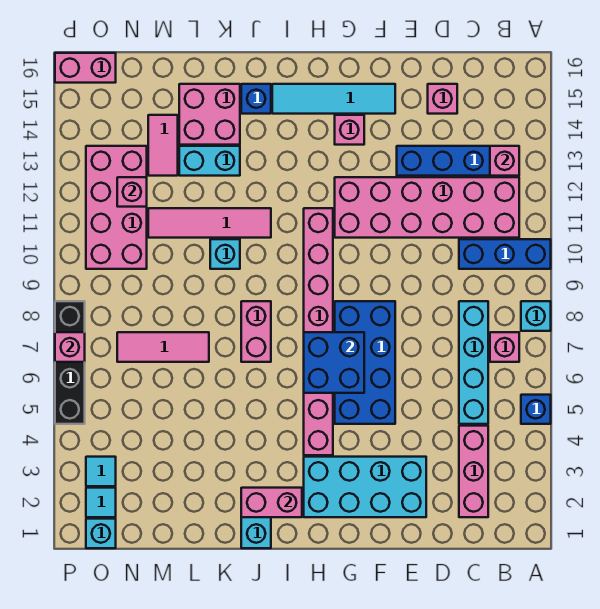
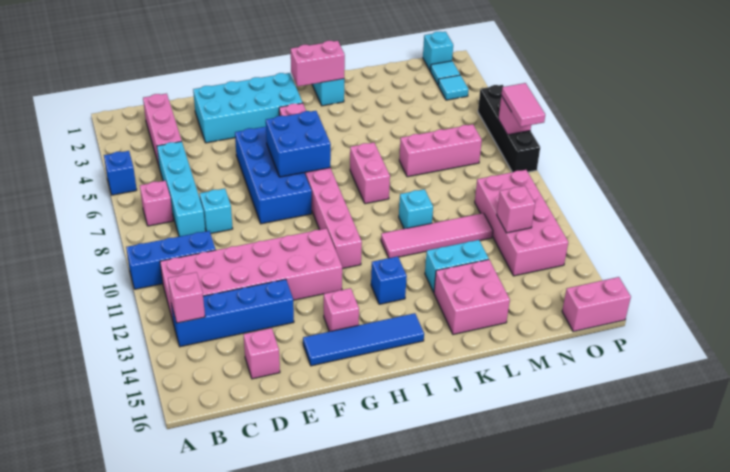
cyan brick A8 level 1 -> cyan brick D8 level 1
cyan tile F15:I15 level 1 -> blue tile F15:I15 level 1
blue brick J15 level 1 -> blue brick I13 level 1
pink tile L7:N7 level 1 -> pink brick L7:N7 level 1
pink tile M13:M14 level 1 -> pink tile P7:P8 level 3

